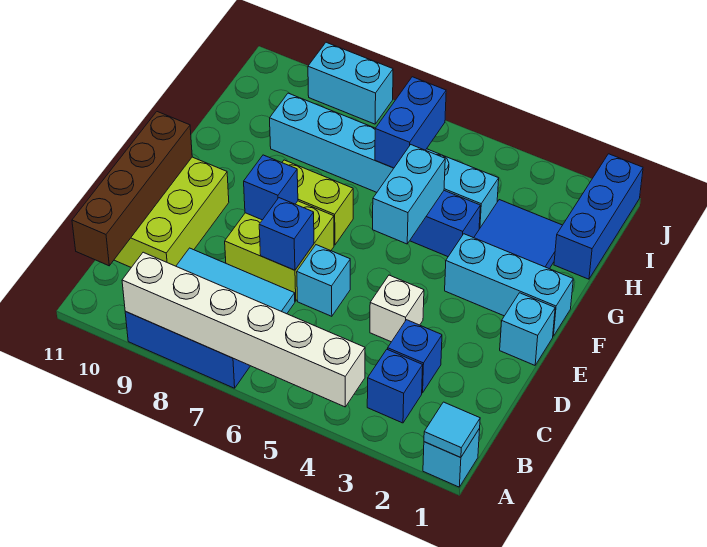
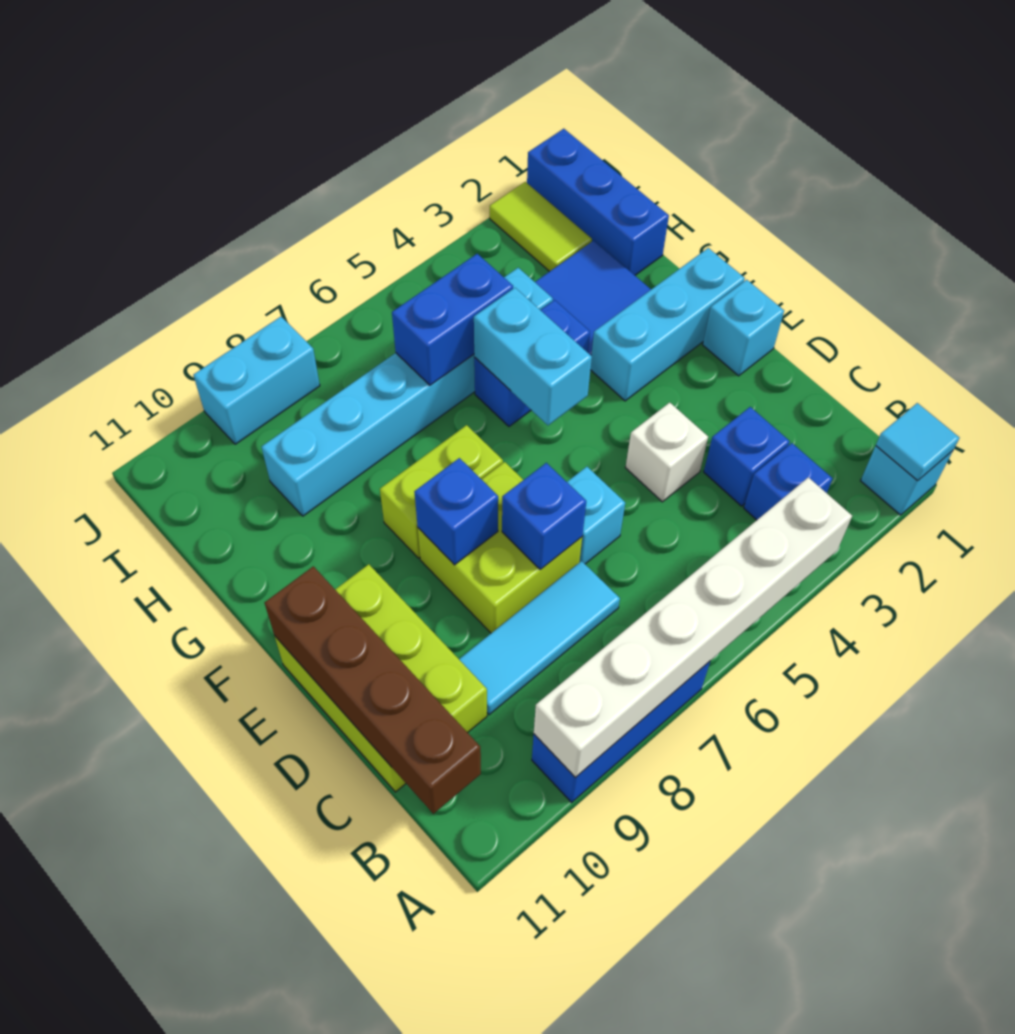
blue brick H6:I6 level 2 -> blue brick H5:H6 level 2
none -> lime tile I2:J2 level 1

